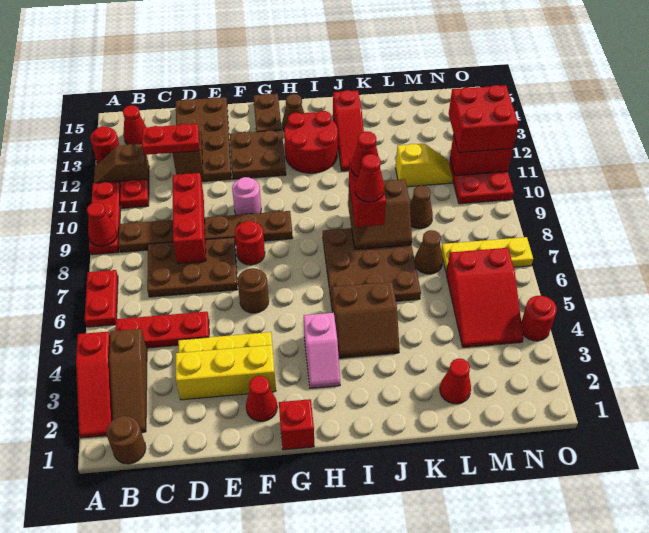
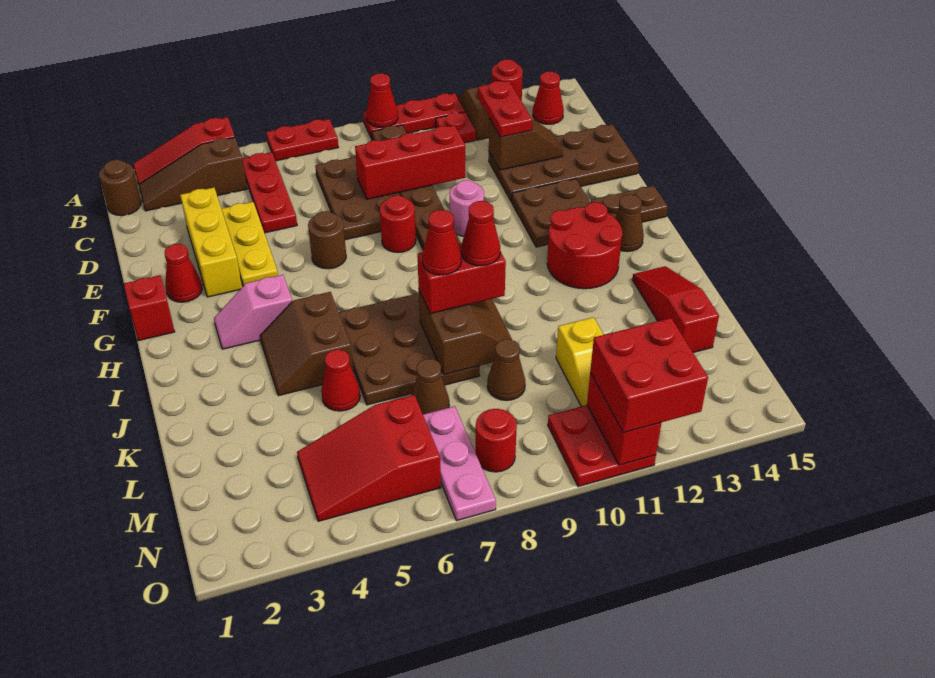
brown slope J8:K9 level 2 top 9 -> brown slope J8:K9 level 2 top 8
red slope J12:J14 level 1 top 14 -> red slope J14:L14 level 1 top L
red cone L2 level 1 -> red cone K5 level 1
yellow plate M7:O7 level 1 -> pink plate M7:O7 level 1
red round brick O4 level 1 -> red round brick N8 level 1

